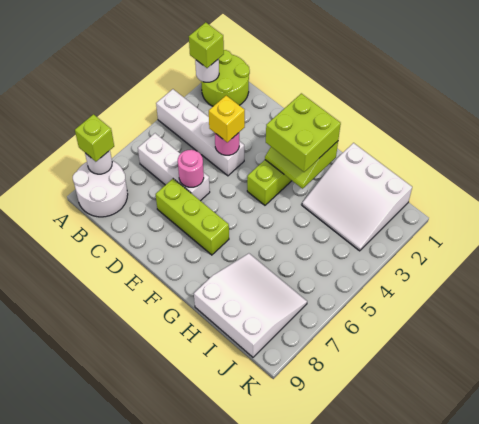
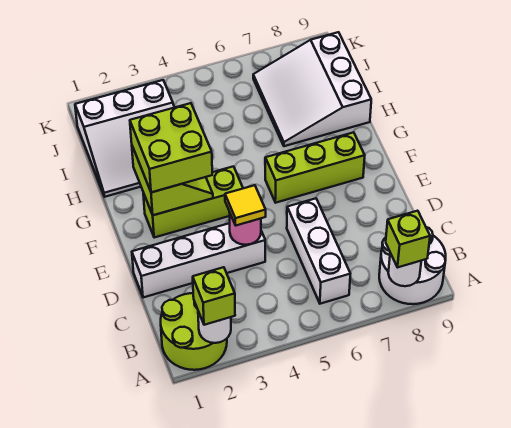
white brick A4:D4 level 1 -> white brick D1:D4 level 1
yellow brick D4 level 3 -> yellow tile D4 level 3
pink round brick D6 level 2 -> none
lime brick D7:F7 level 1 -> lime brick F6:F8 level 1
white slope H1:J3 level 1 top 1 -> white slope H1:J3 level 1 top J

